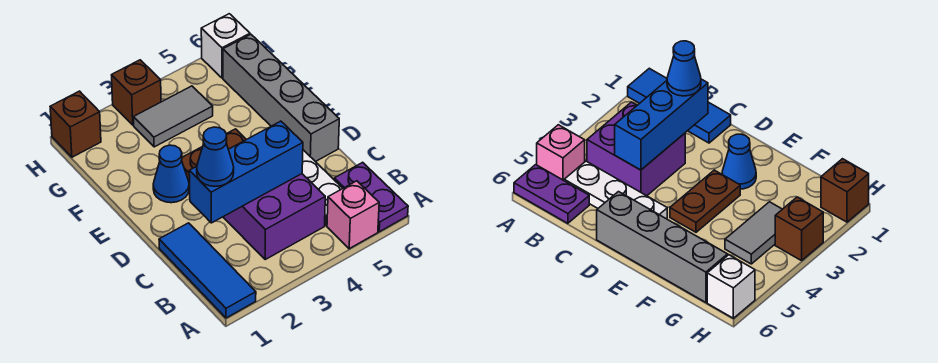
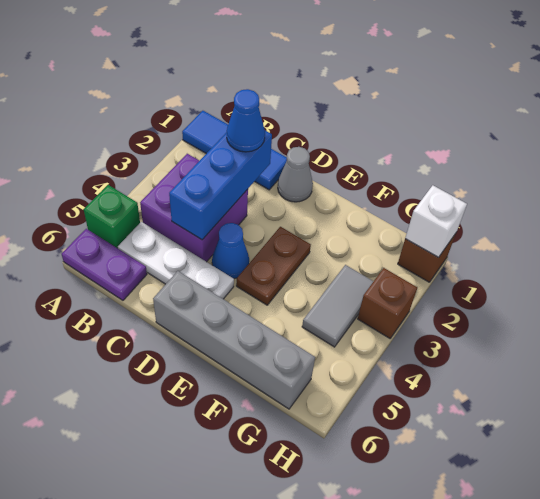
pink brick A5 level 1 -> green brick A5 level 1
none -> grey cone D1 level 1
blue cone E2 level 1 -> blue cone D4 level 1
white brick H6 level 1 -> white brick H1 level 2

